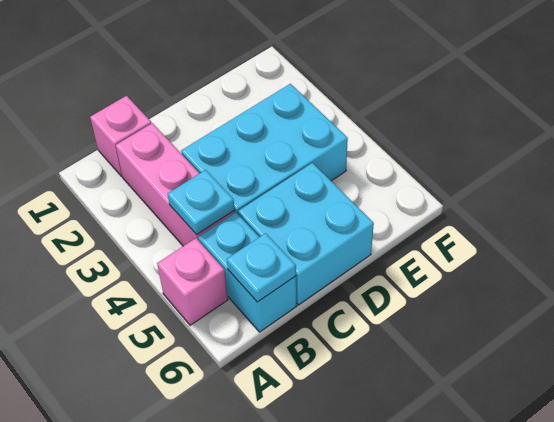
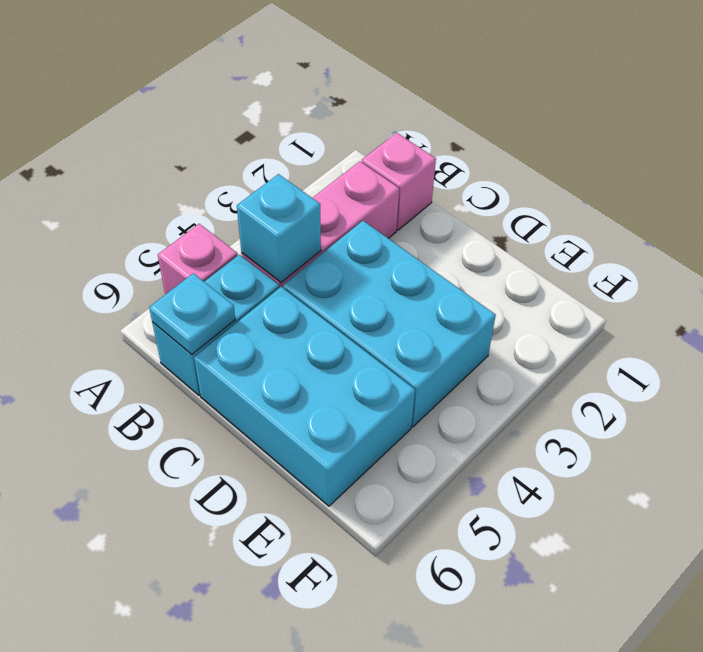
cyan plate B4 level 2 -> cyan brick B4 level 2
cyan brick C5:D6 level 1 -> cyan brick C5:E6 level 1

